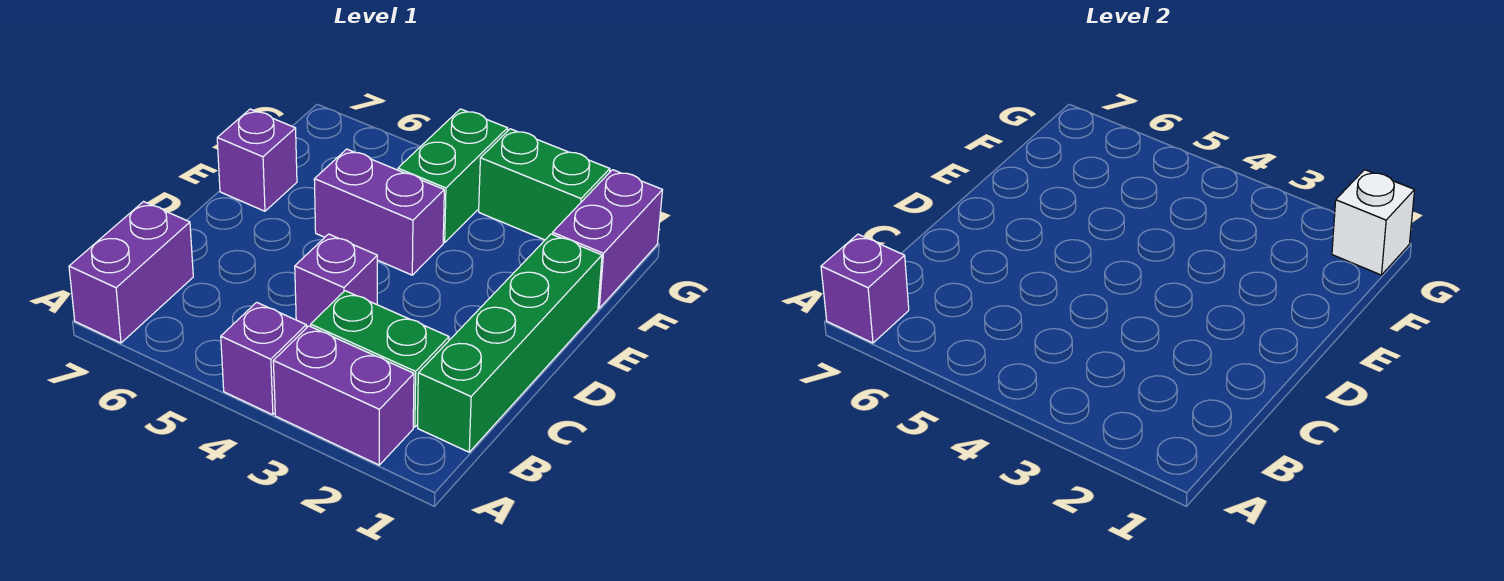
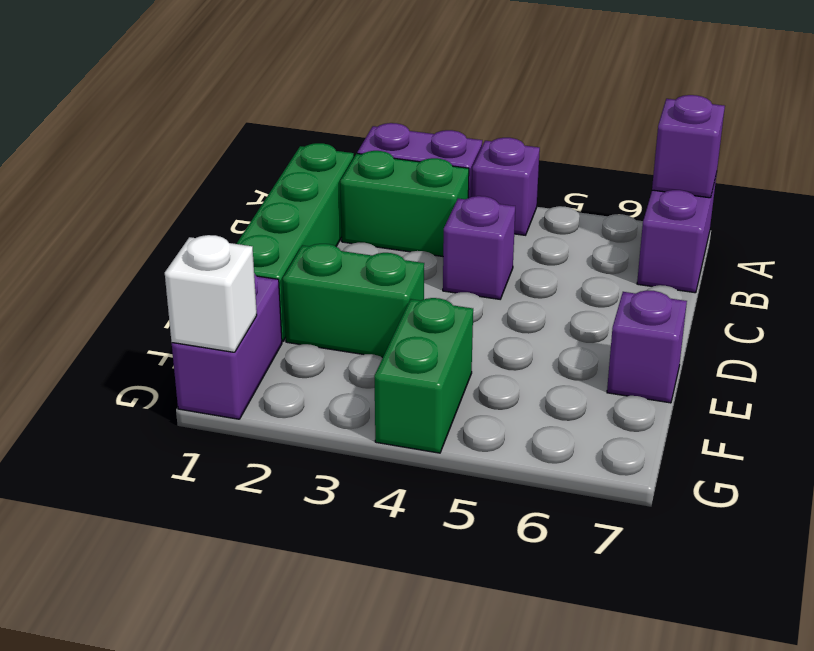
purple brick E4:E5 level 1 -> none
green brick G2:G3 level 1 -> green brick E2:E3 level 1

